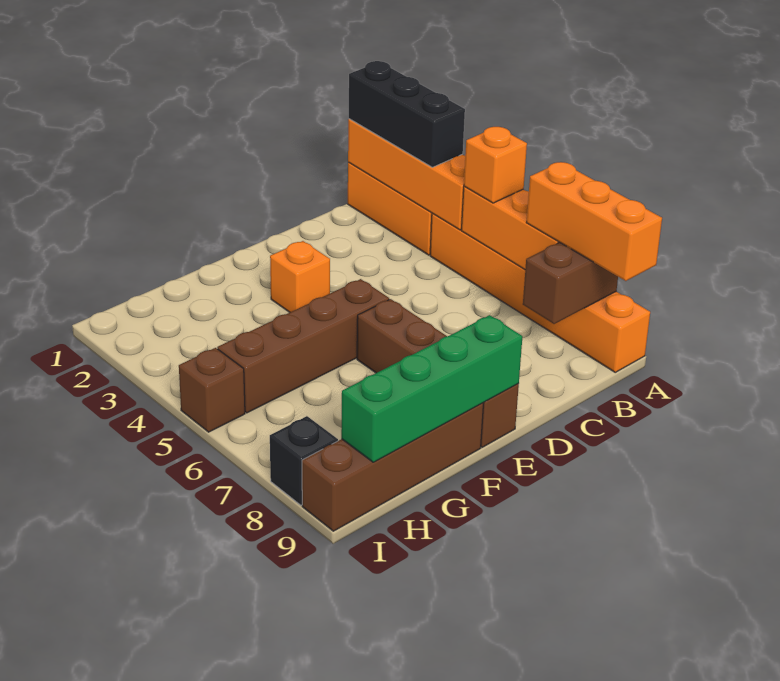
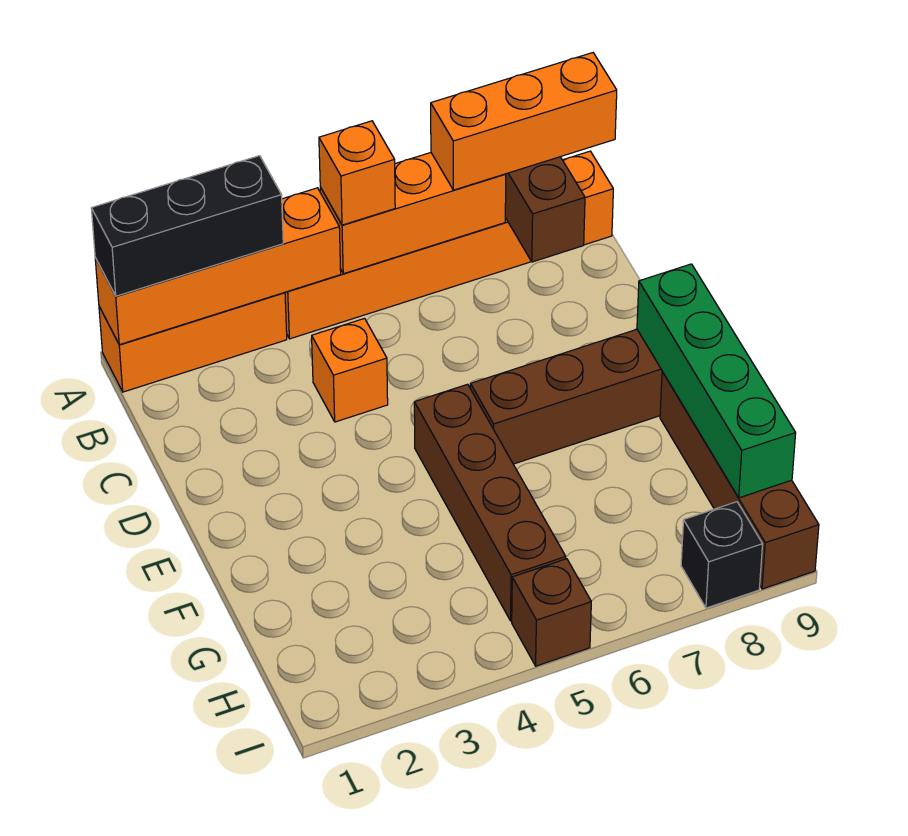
orange brick E3 level 1 -> orange brick C4 level 1

